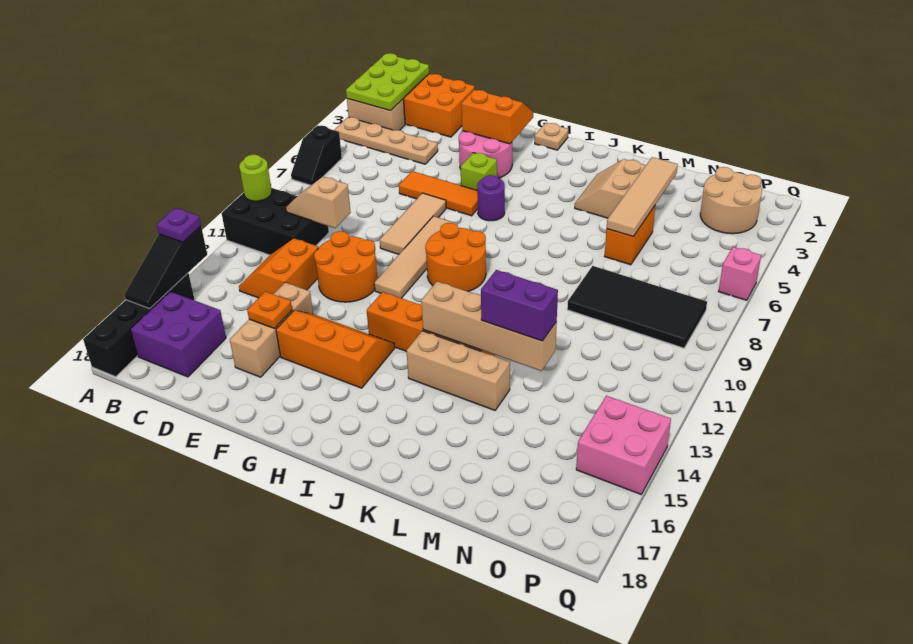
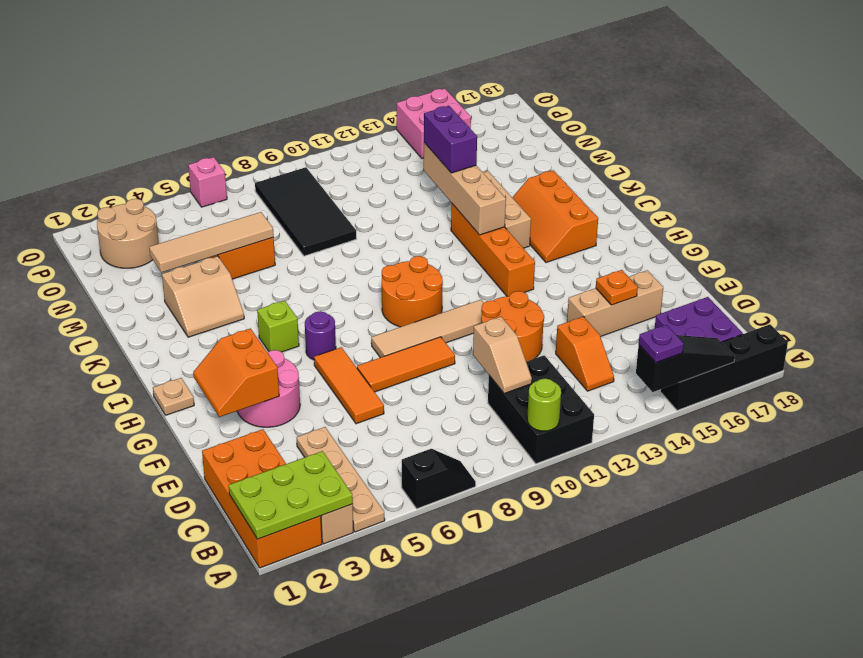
orange slope C12:D13 level 1 top D -> orange slope C13:D13 level 1 top D
tan tile F7:F9 level 1 -> orange tile F7:F9 level 1
orange slope F14:H15 level 1 top 15 -> orange slope I15:K16 level 1 top 16
lime brick G5 level 1 -> lime brick I5 level 1

